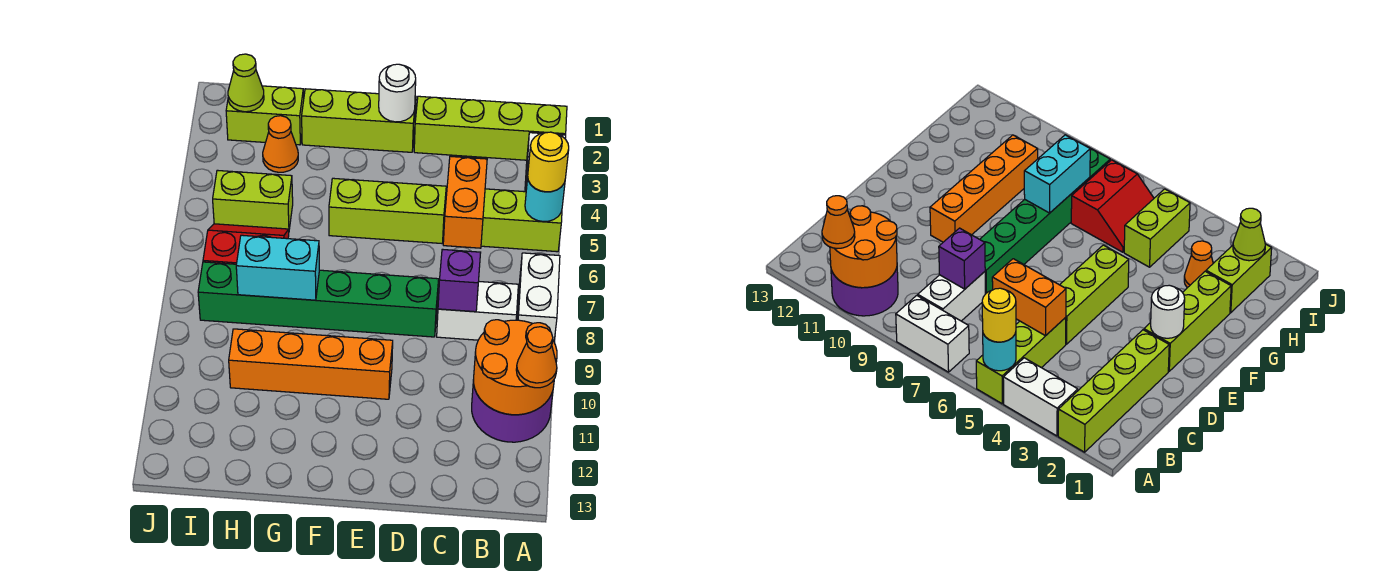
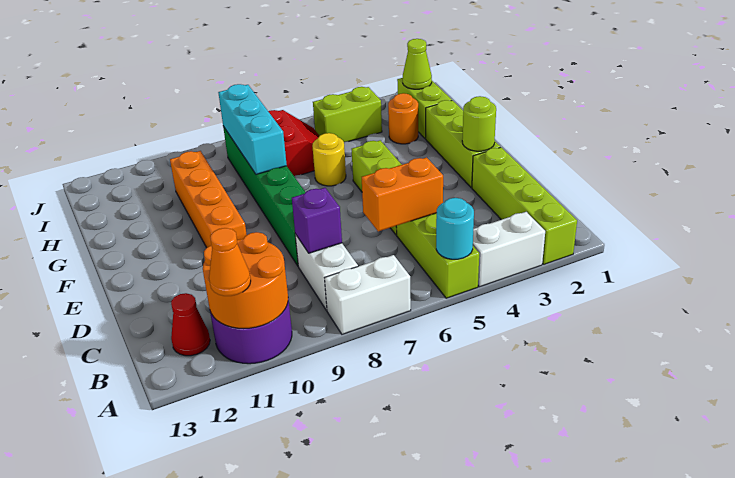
yellow round brick A5 level 3 -> yellow round brick G6 level 1
none -> red cone B12 level 1
white round brick E2 level 2 -> lime round brick E2 level 2
cyan brick G8:H8 level 2 -> cyan brick G8:I8 level 2
orange cone H3 level 1 -> orange round brick H3 level 1
lime brick H5:I5 level 1 -> lime brick I4:I5 level 1

